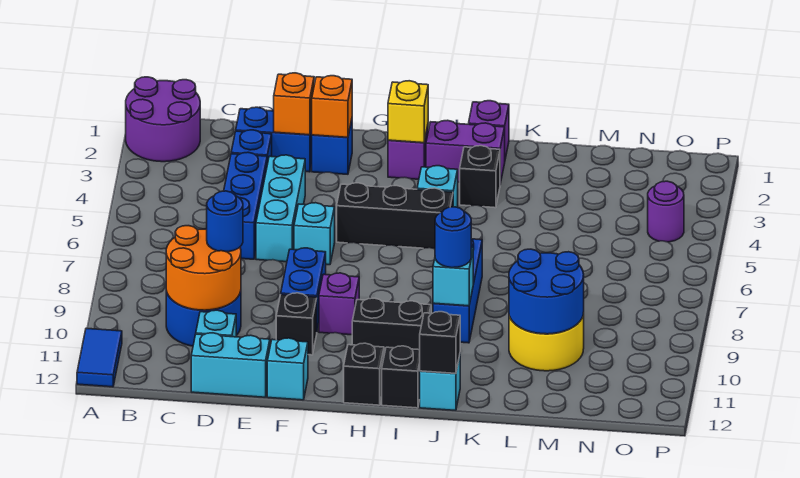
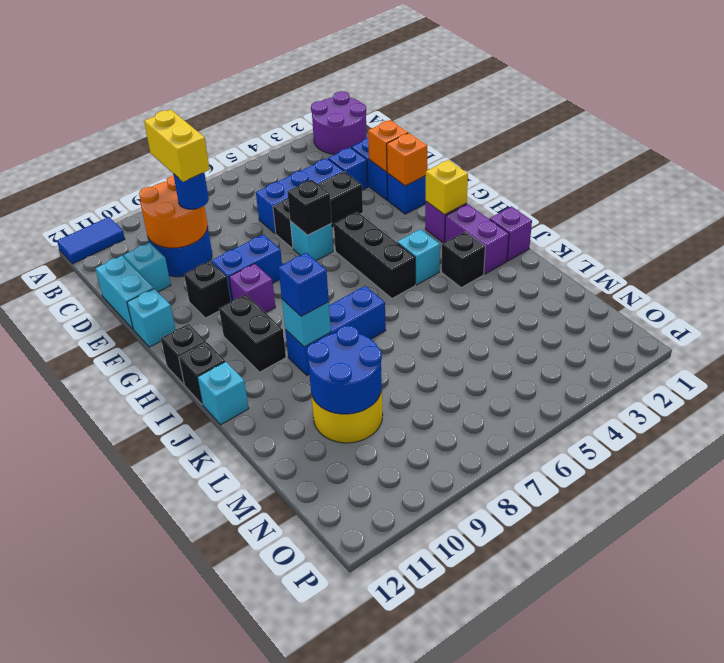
none -> yellow brick C9:D9 level 4
cyan brick E4:E6 level 1 -> black brick E4:E6 level 1
blue round brick J9 level 3 -> blue brick J9 level 3
black brick J12 level 2 -> black brick F6 level 2
purple round brick O4 level 1 -> none

